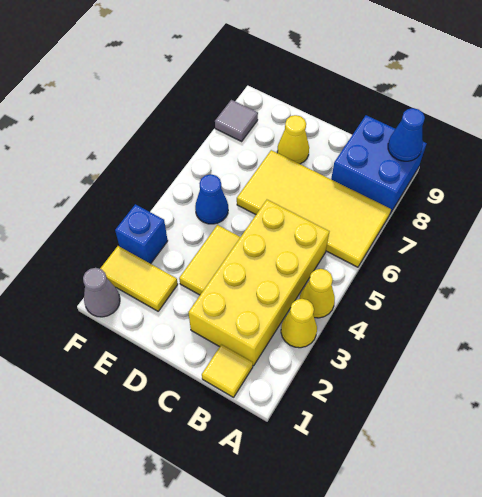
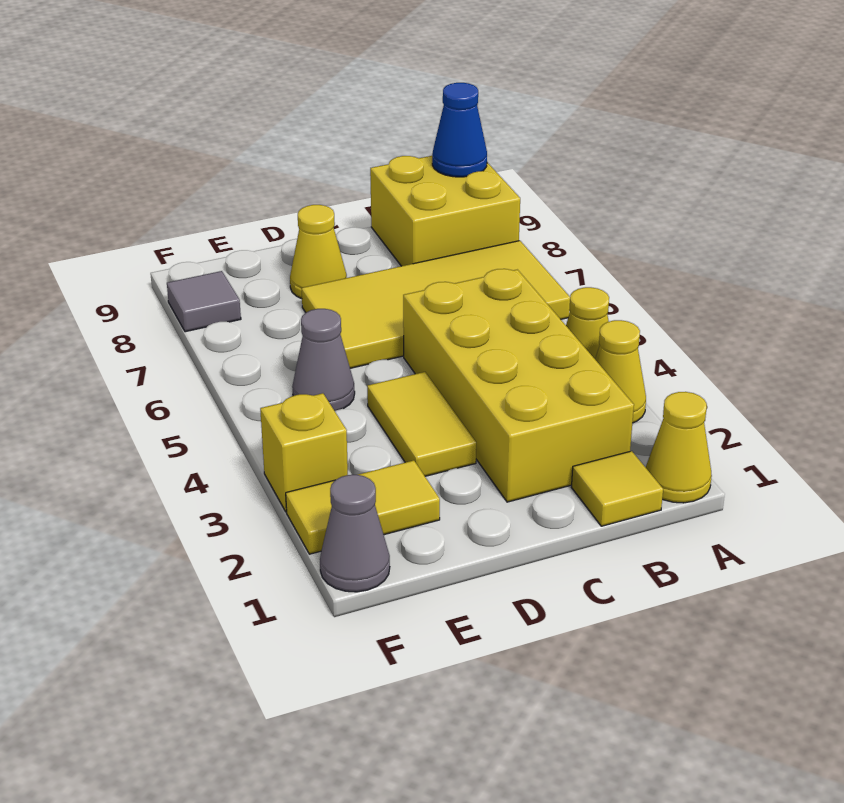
none -> yellow cone A1 level 1
blue brick A8:B9 level 1 -> yellow brick A8:B9 level 1
blue cone E5 level 1 -> grey cone E5 level 1
blue brick F3 level 1 -> yellow brick F3 level 1

